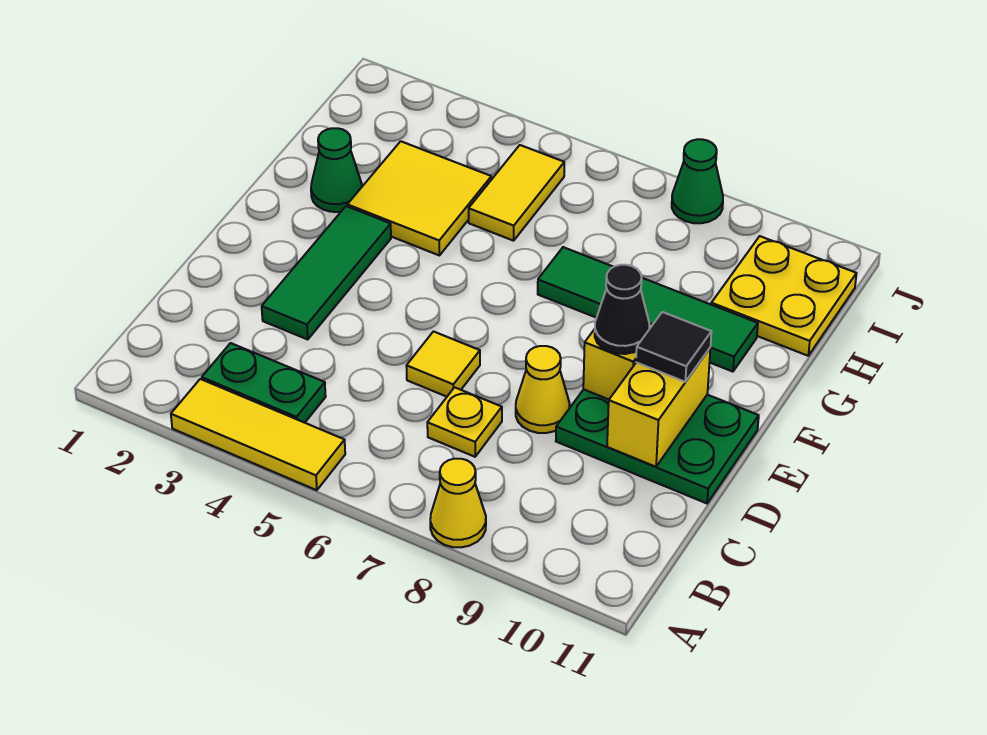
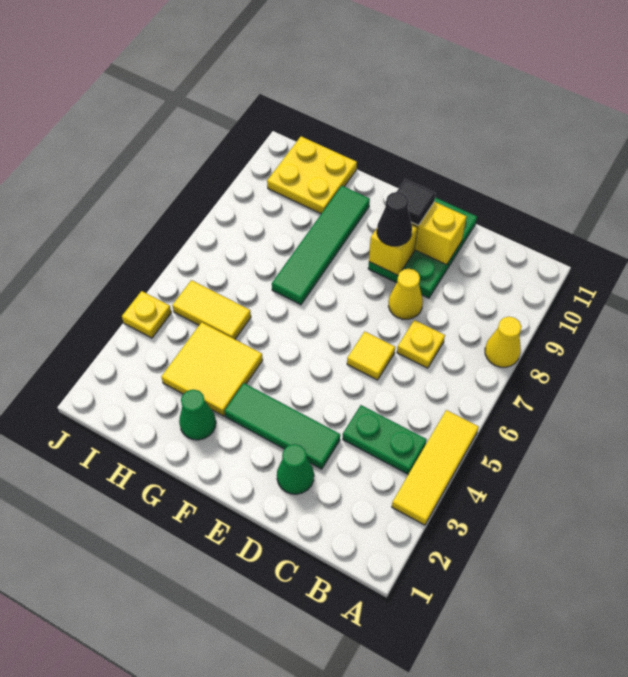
green plate B3:B4 level 1 -> green plate B4:C4 level 1
none -> yellow plate J4 level 1
green cone J8 level 1 -> green cone D2 level 1

